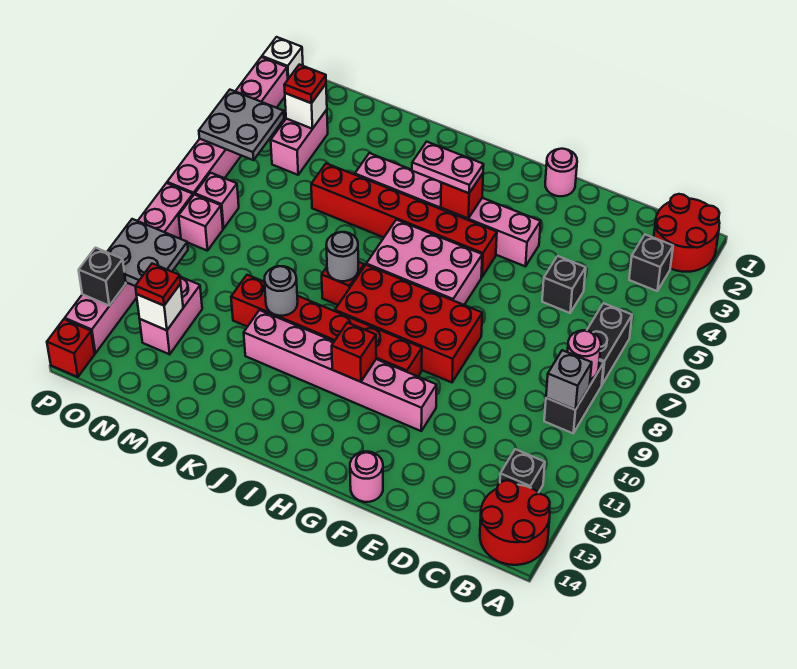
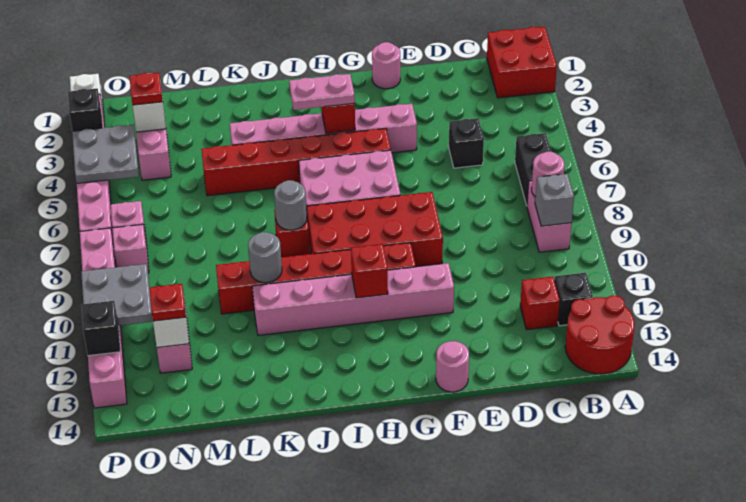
red round brick A1:B2 level 1 -> red brick A1:B2 level 1
black brick B3 level 1 -> black brick P3 level 2
black brick B8:B9 level 1 -> pink brick B8:B9 level 1
red brick P14 level 1 -> red brick C12 level 1

